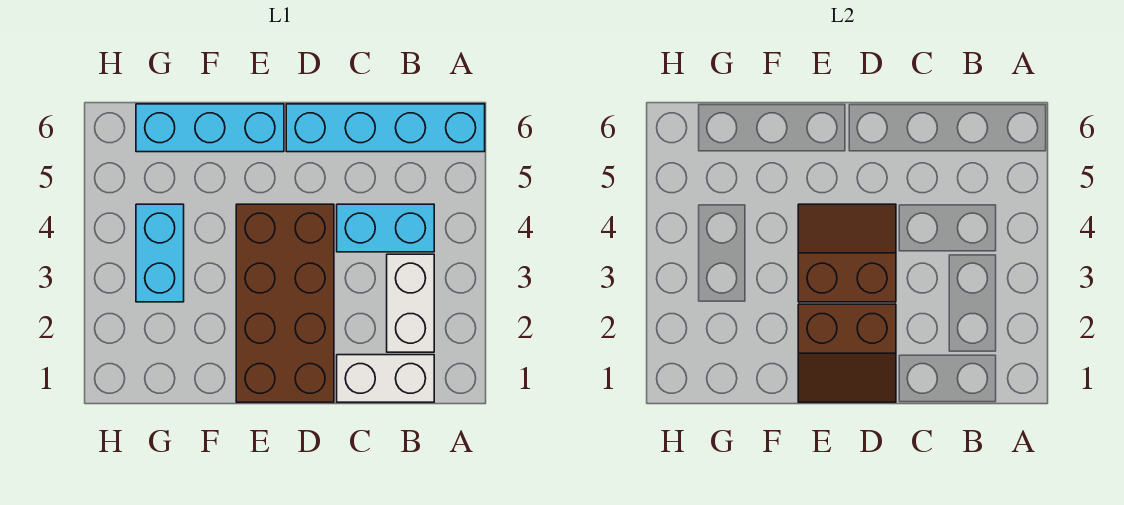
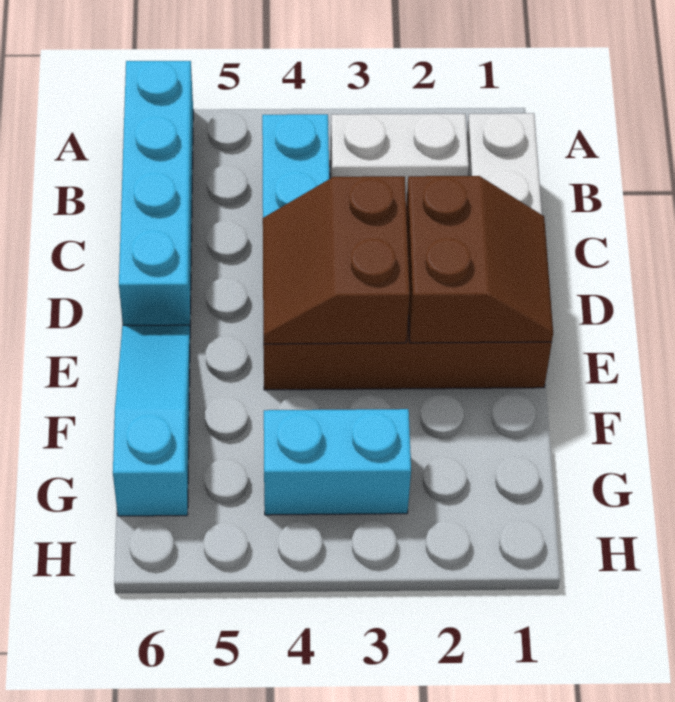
cyan brick E6:G6 level 1 -> cyan slope E6:G6 level 1 top G

